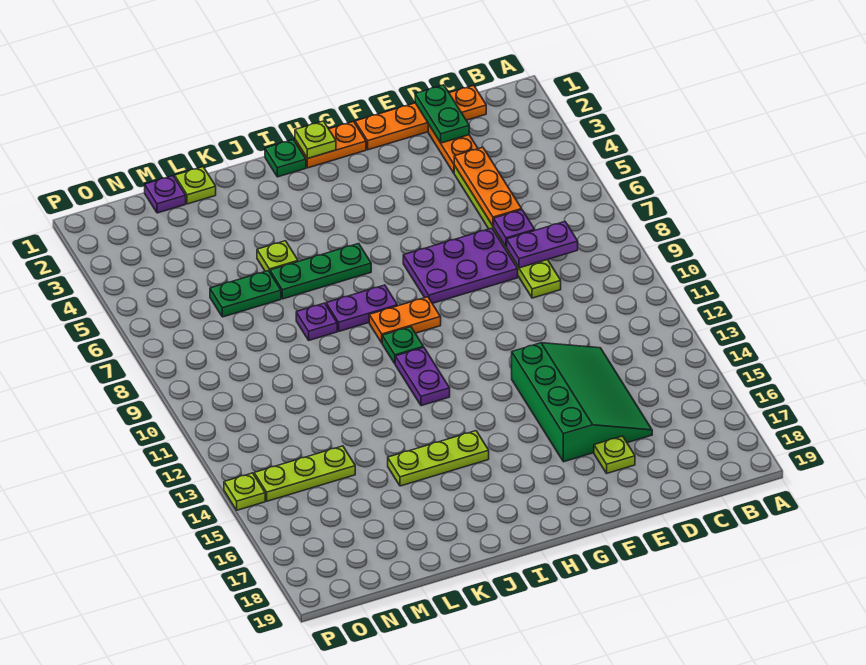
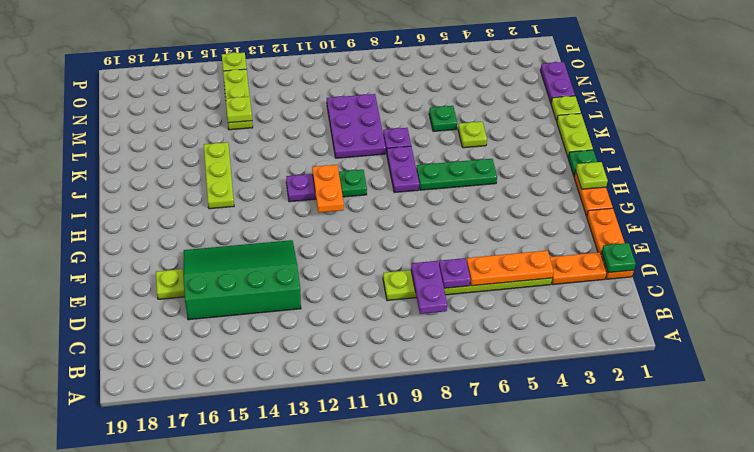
orange plate C1:F1 level 1 -> orange plate D1:F1 level 1
green plate D1:D2 level 2 -> green plate D1 level 2
green slope D13:F16 level 1 top F -> green slope D13:F16 level 1 top D
purple plate E7:G8 level 1 -> purple plate K9:M10 level 1
orange plate H9:I9 level 1 -> orange plate H11:I11 level 2
green plate I6:K6 level 1 -> green plate I5:I7 level 1
none -> lime plate J1:K1 level 1
green plate L6:M6 level 1 -> green plate L6 level 1
purple plate M1 level 1 -> purple plate M1:N1 level 1
none -> lime plate M14 level 2

